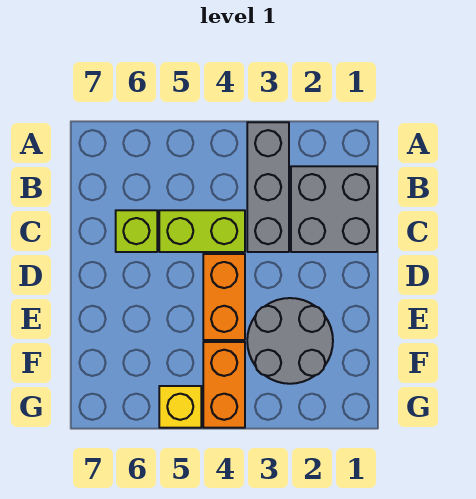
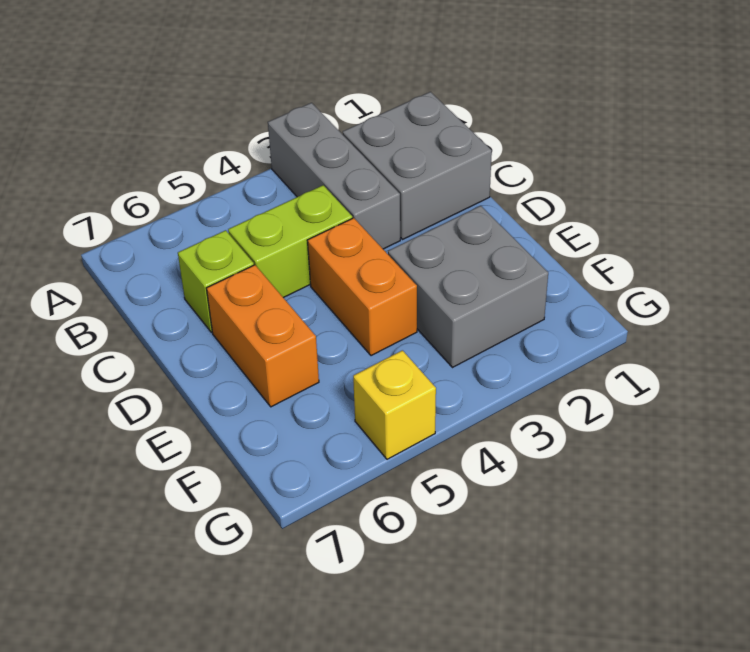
grey round brick E2:F3 level 1 -> grey brick E2:F3 level 1
orange brick F4:G4 level 1 -> orange brick D6:E6 level 1

